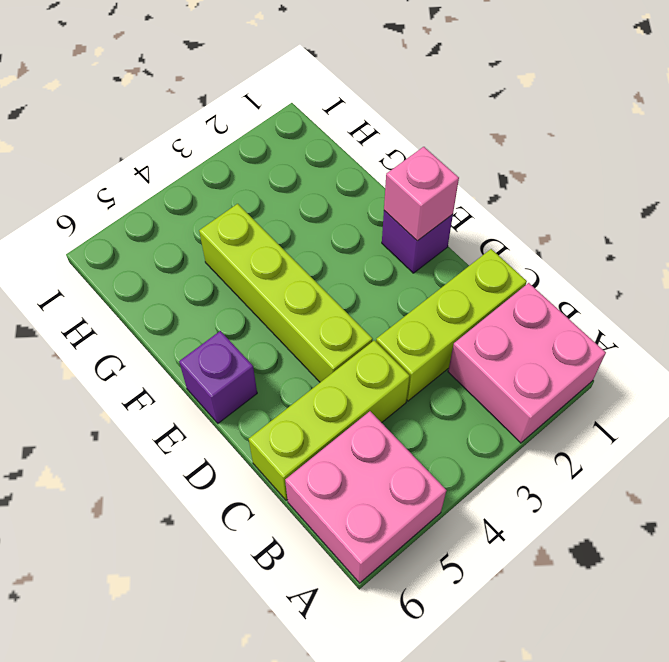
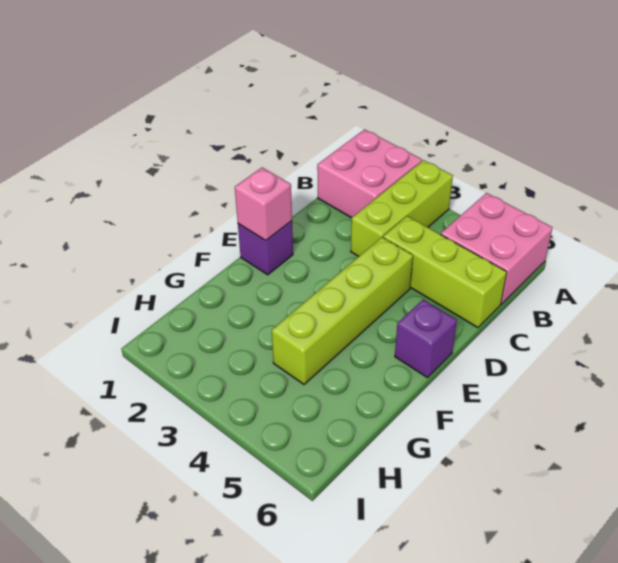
lime brick C1:C3 level 1 -> lime brick A3:C3 level 1

